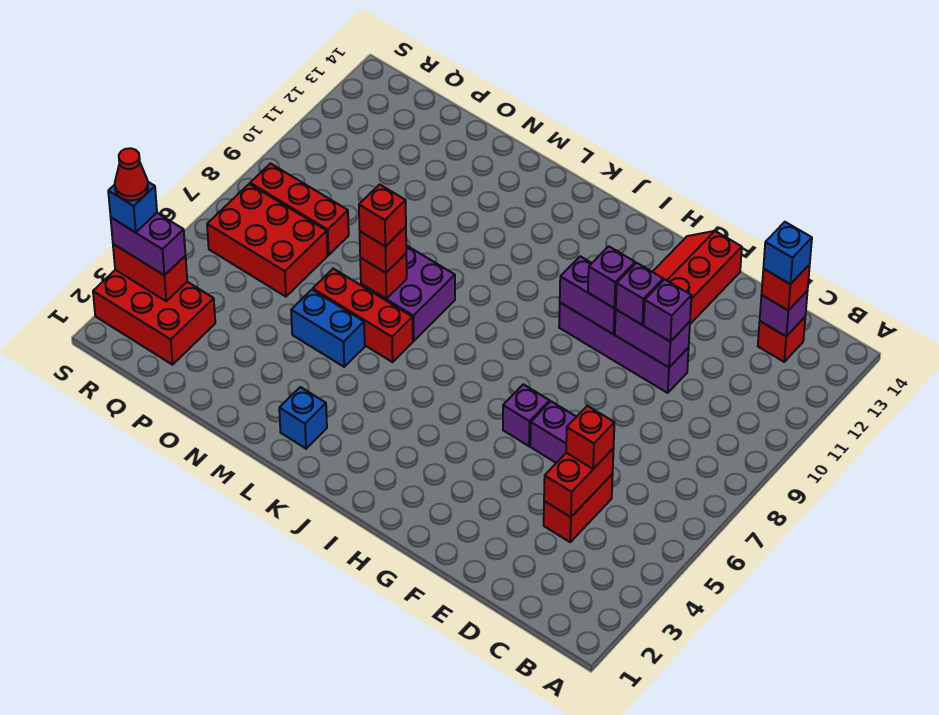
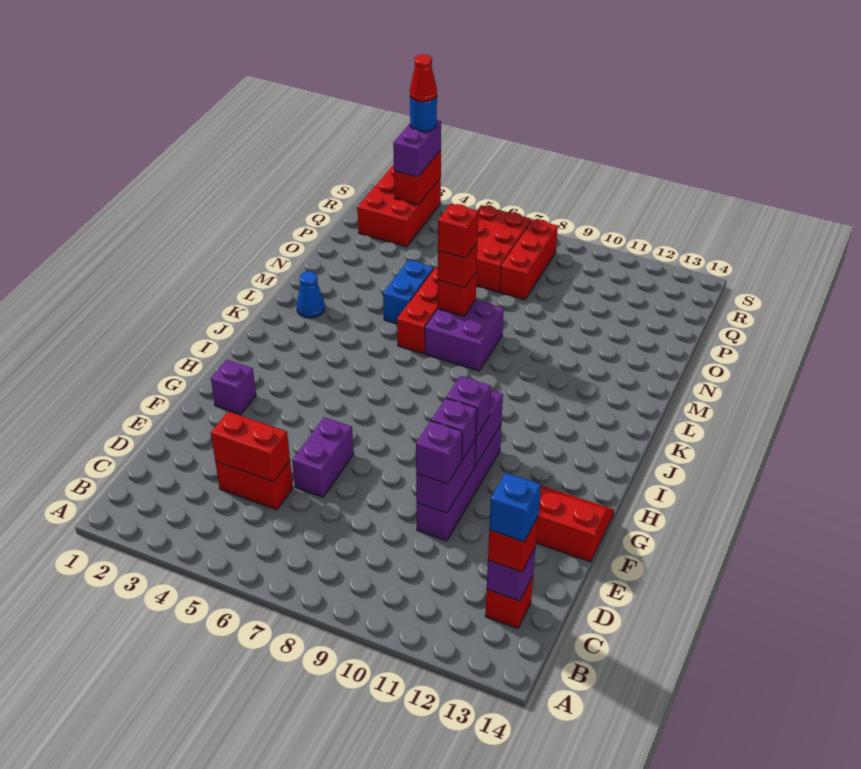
red brick D5 level 3 -> none
purple brick G6 level 1 -> purple brick G2 level 1
blue brick L2 level 1 -> blue cone L2 level 1
blue brick S3 level 4 -> blue round brick S3 level 4

